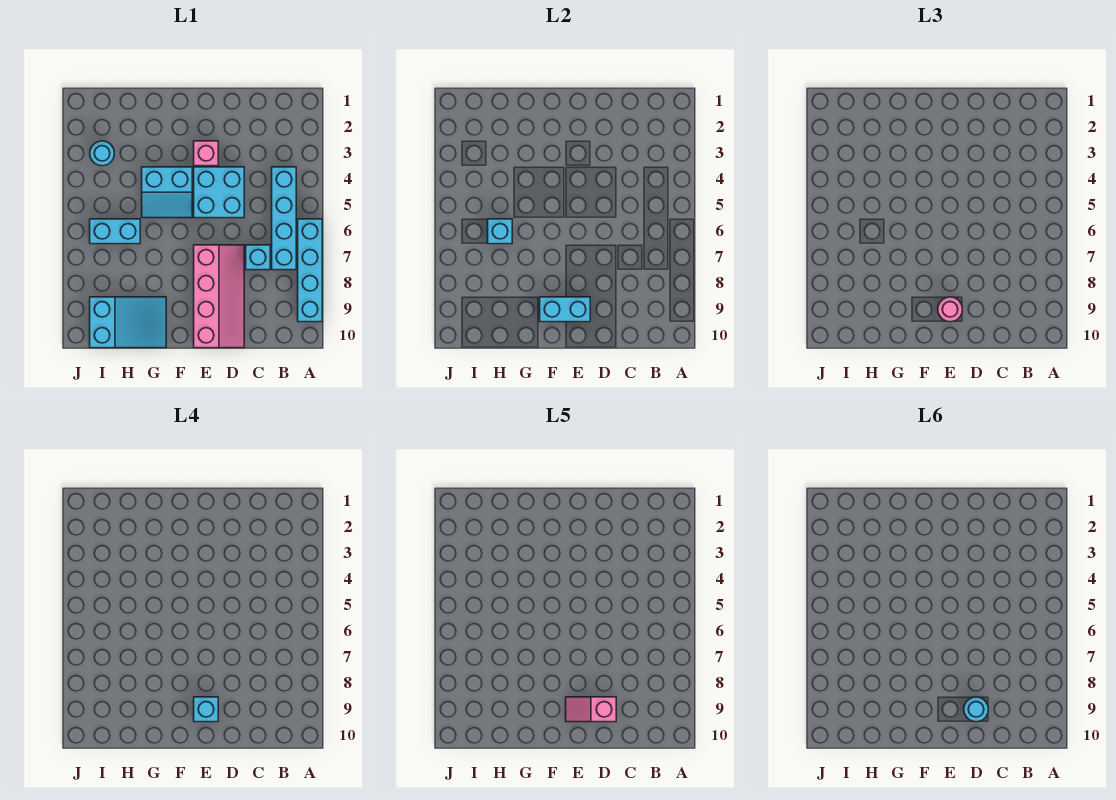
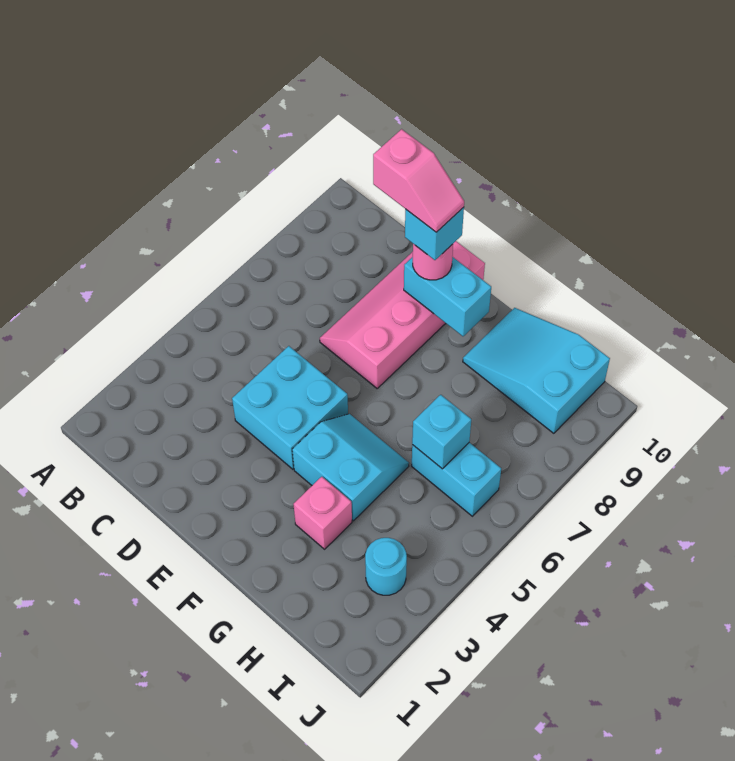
cyan brick A6:A9 level 1 -> none
cyan brick B4:B7 level 1 -> none
cyan brick C7 level 1 -> none
cyan round brick D9 level 6 -> none
pink brick E3 level 1 -> pink brick G3 level 1

